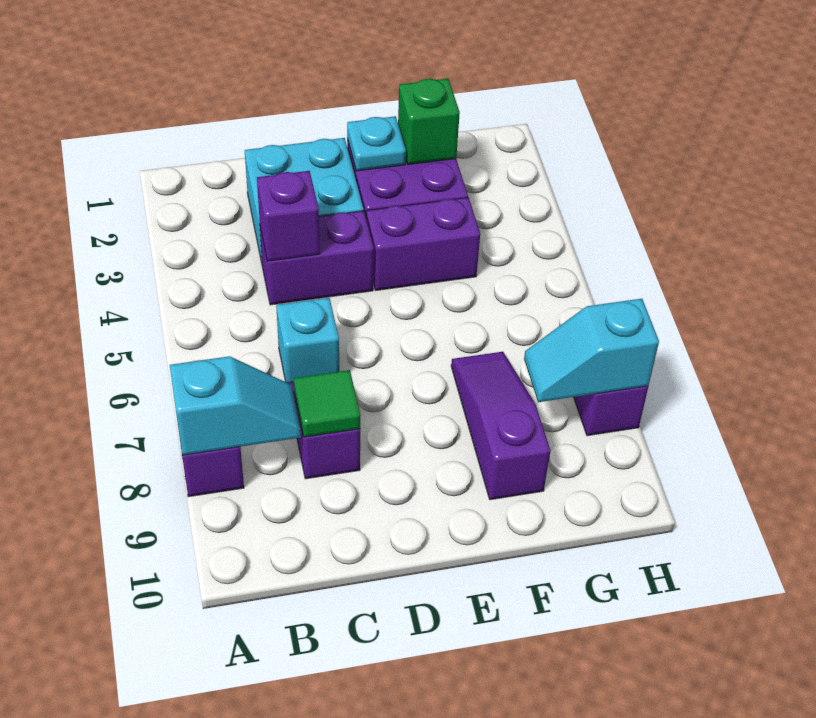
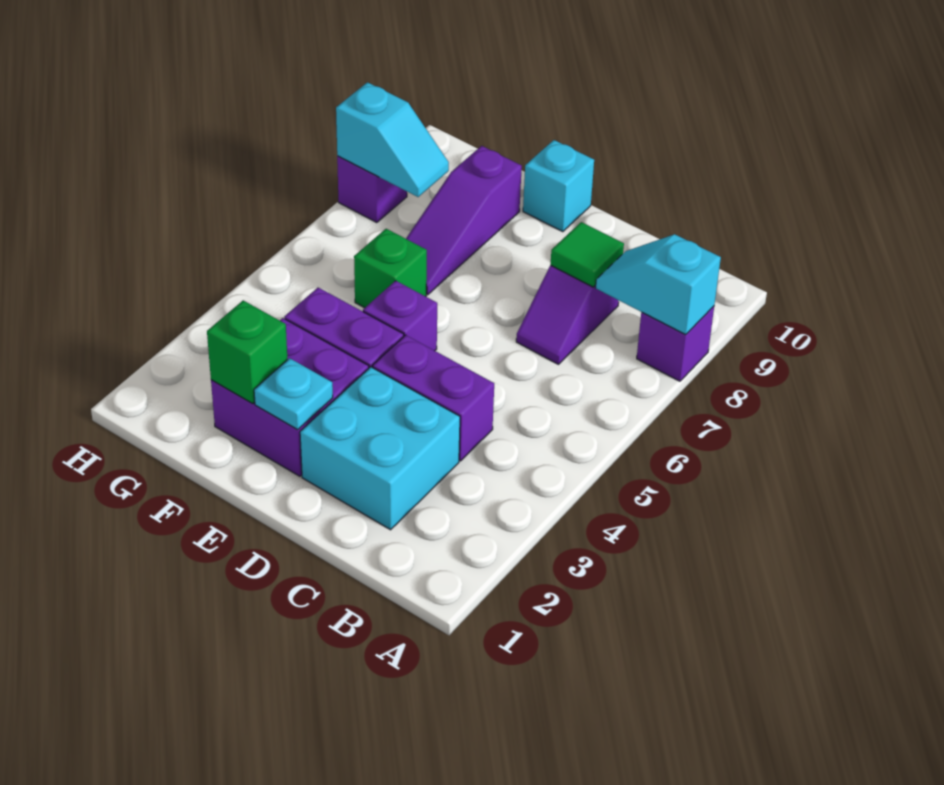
purple brick C4 level 2 -> purple brick E5 level 1
cyan brick C6 level 1 -> cyan brick E10 level 1
none -> green brick F6 level 1

